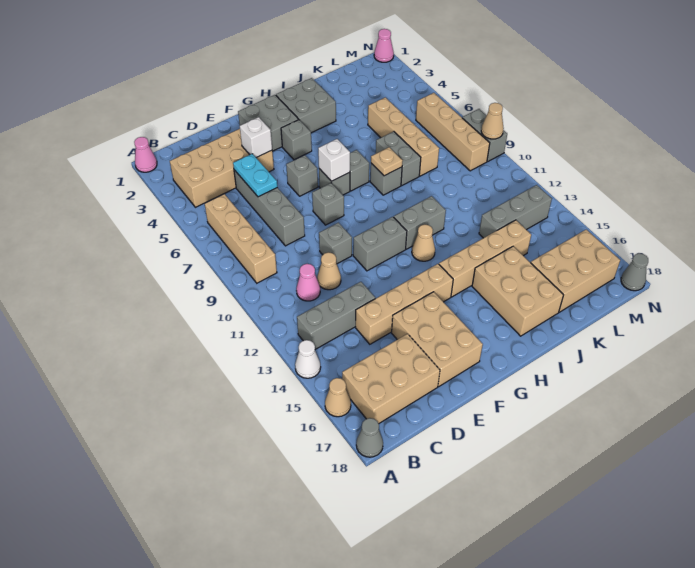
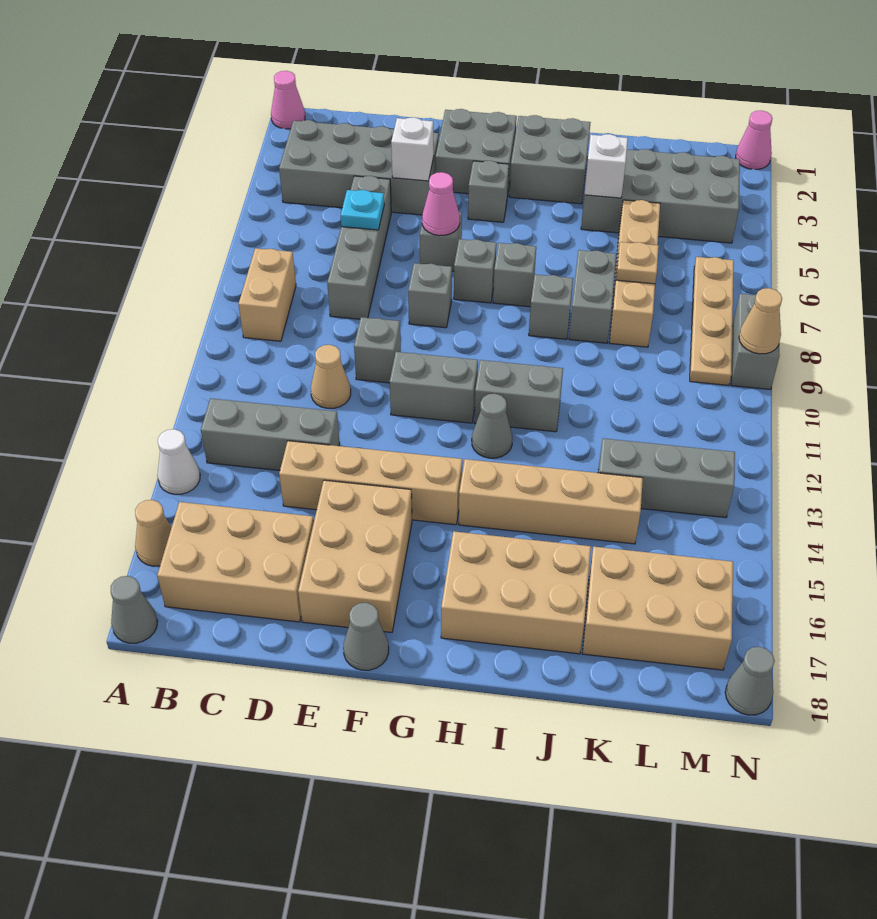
tan brick B3:E4 level 1 -> grey brick B3:E4 level 1
tan brick B6:B9 level 1 -> tan brick B8:B9 level 1
pink cone C11 level 1 -> pink cone F6 level 2
cyan plate D5:D6 level 2 -> cyan plate D6 level 2
none -> grey cone F18 level 1
white brick G7 level 2 -> white brick J4 level 2
tan cone H12 level 1 -> grey cone H12 level 1
tan plate I8 level 2 -> tan plate K7 level 2
tan brick I15:J17 level 1 -> tan brick H16:J17 level 1
none -> grey brick J3:M4 level 1
tan brick M6:M9 level 1 -> tan plate M6:M9 level 1

